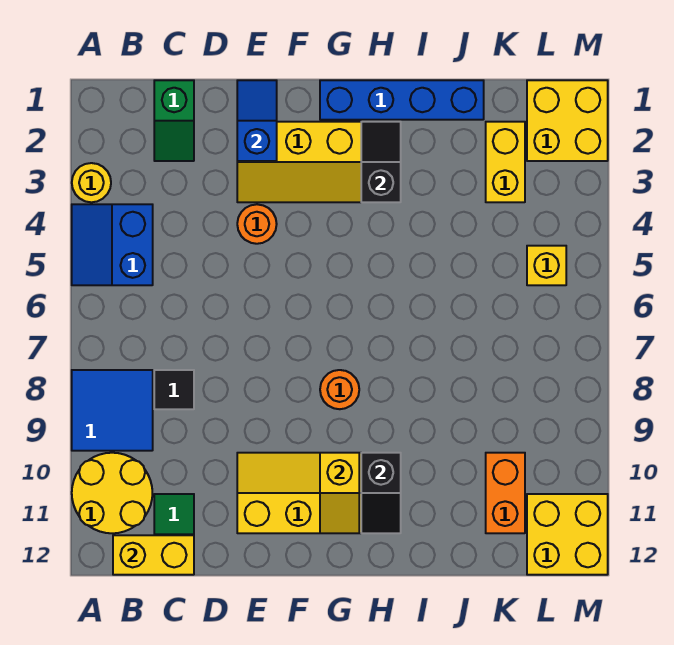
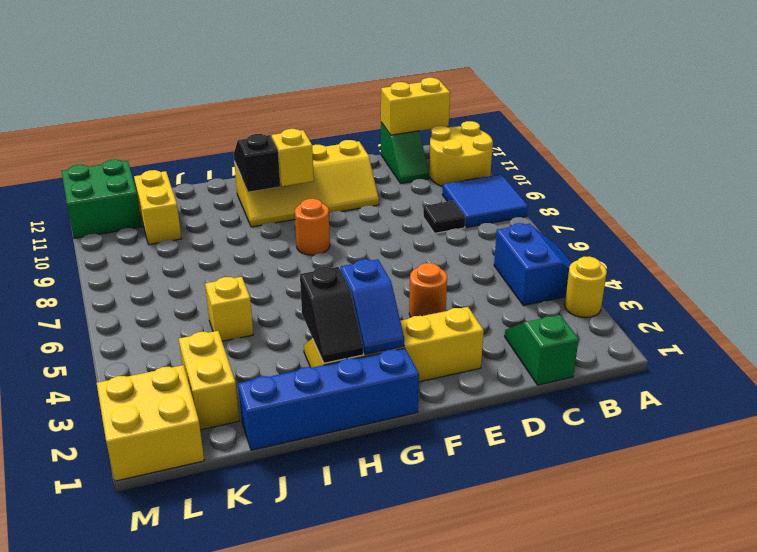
blue slope E1:E2 level 2 top 2 -> blue slope G2:G3 level 2 top 3
orange brick K10:K11 level 1 -> yellow brick K10:K11 level 1
yellow brick L5 level 1 -> yellow brick J5 level 1
yellow brick L11:M12 level 1 -> green brick L11:M12 level 1

